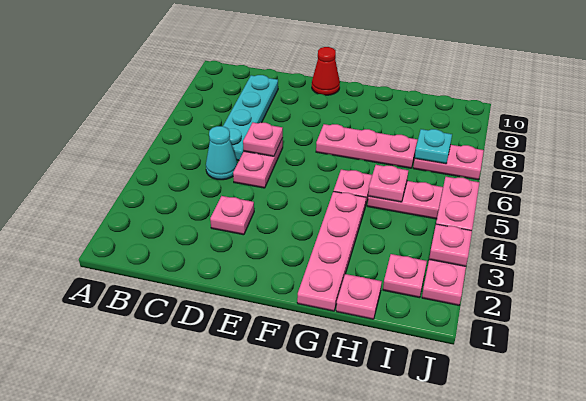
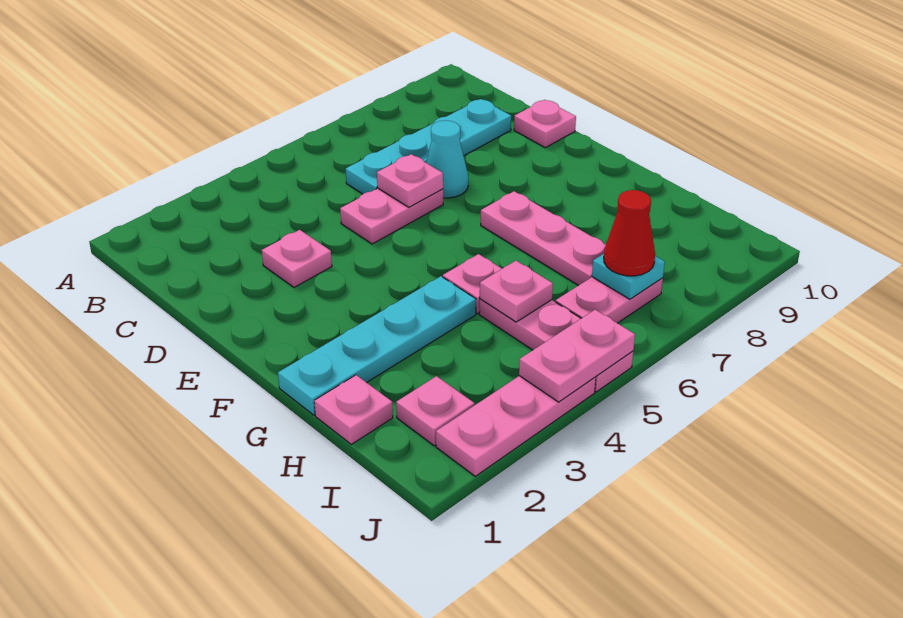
cyan cone C5 level 1 -> cyan cone D7 level 1
red cone E10 level 1 -> red cone I7 level 3
pink plate G1:G4 level 1 -> cyan plate G1:G4 level 1
pink plate I7:J7 level 1 -> pink plate I6:I7 level 1
pink plate J3 level 2 -> pink plate D10 level 1

